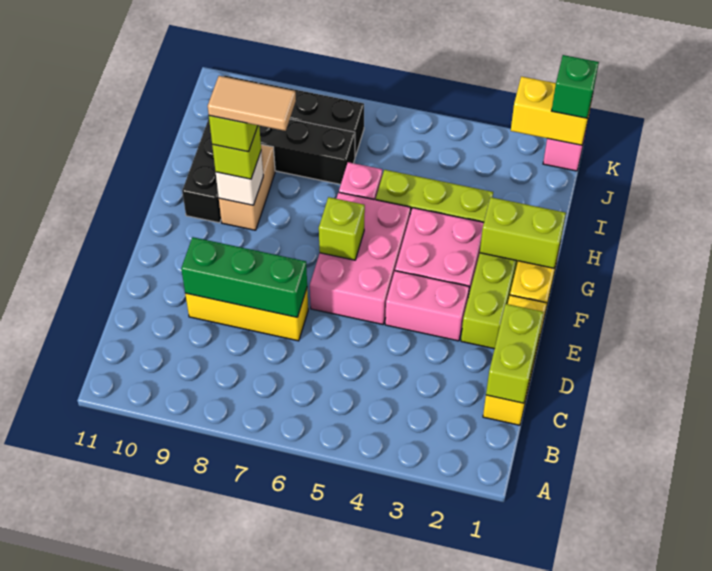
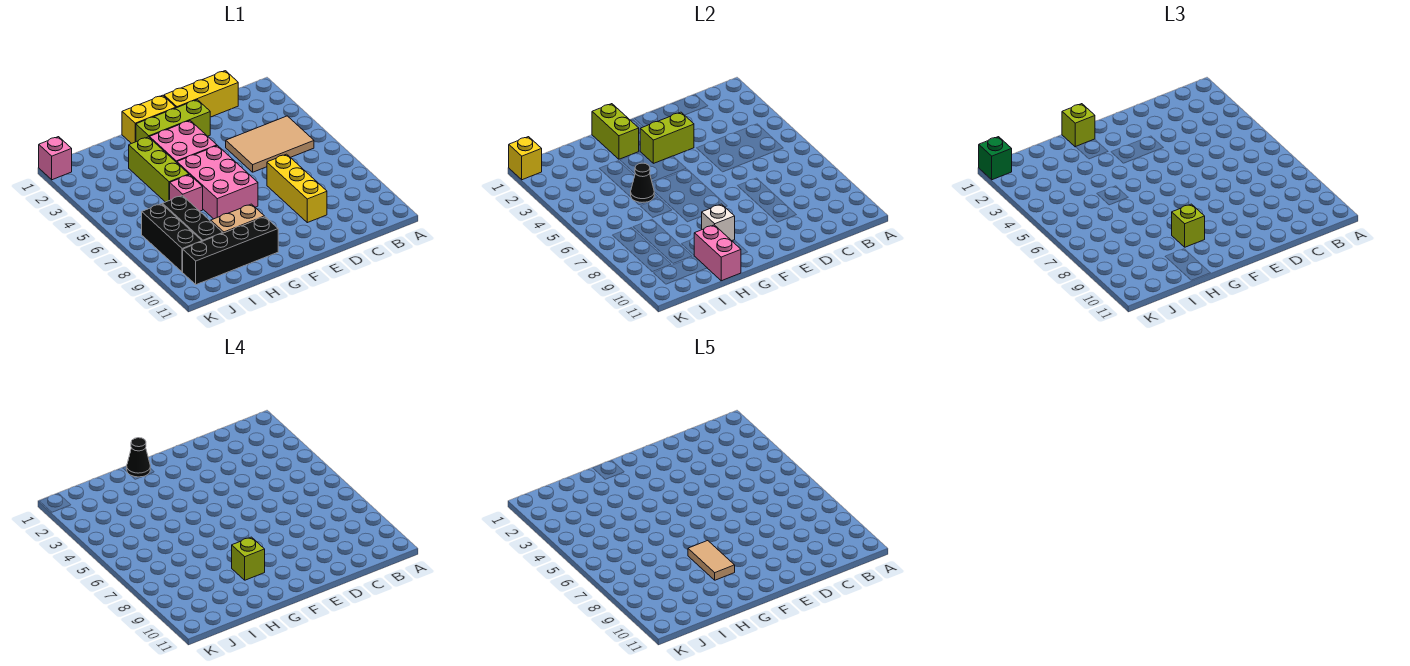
none -> tan tile B4:D5 level 1
lime brick C1:D1 level 2 -> lime brick E3:F3 level 2
green brick D7:D9 level 2 -> none
pink brick E3:E4 level 1 -> pink brick H10:H11 level 2
pink brick E5:G6 level 1 -> pink brick F5:G7 level 1
lime brick F6 level 2 -> lime brick G1 level 3
none -> black cone G1 level 4
none -> black cone H5 level 2
yellow brick K1:K2 level 2 -> yellow brick K1 level 2

